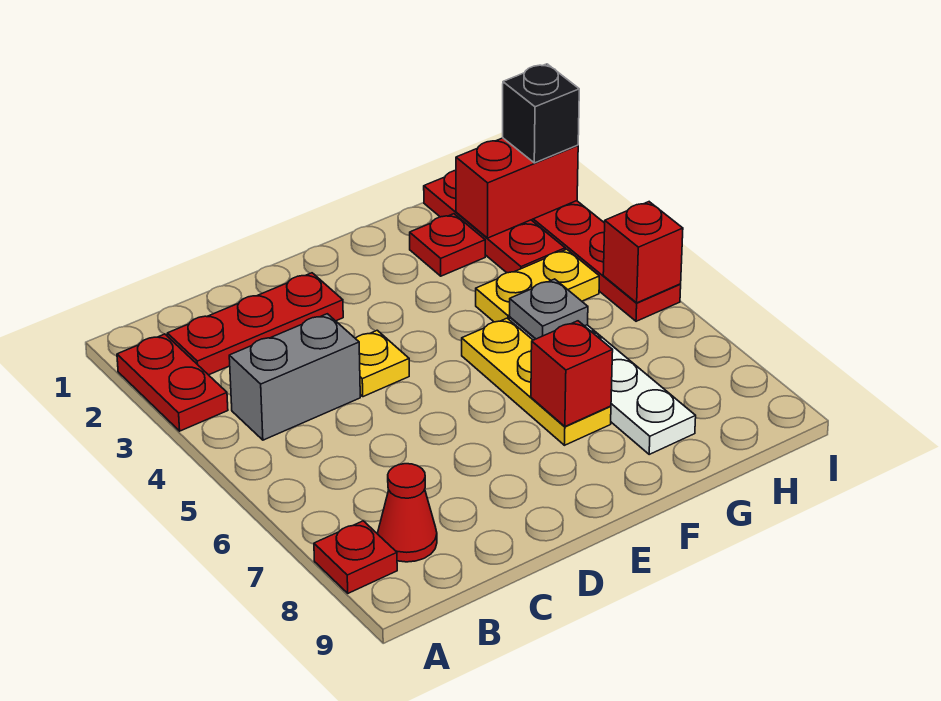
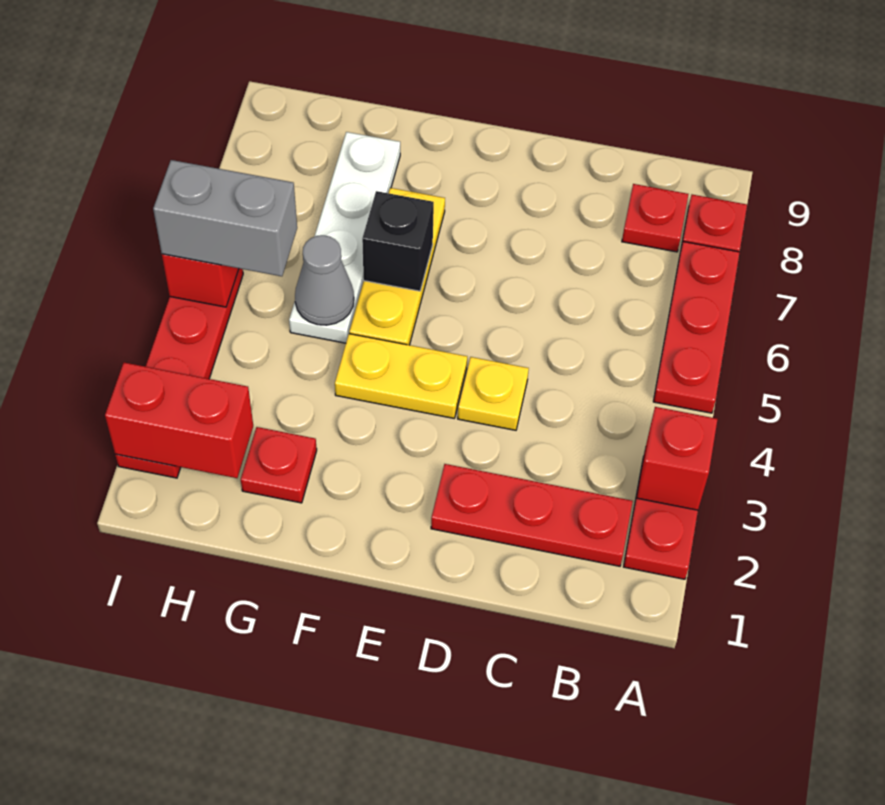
grey brick B4:C4 level 1 -> grey brick H5:I5 level 3
red cone B8 level 1 -> red plate B8 level 1
red brick F7 level 2 -> red brick A3 level 2
yellow plate G4:H4 level 1 -> yellow plate E4:F4 level 1
grey plate G5 level 2 -> grey cone G5 level 2
red plate H1:H3 level 1 -> red plate A5:A7 level 1
black brick I2 level 3 -> black brick F6 level 2

